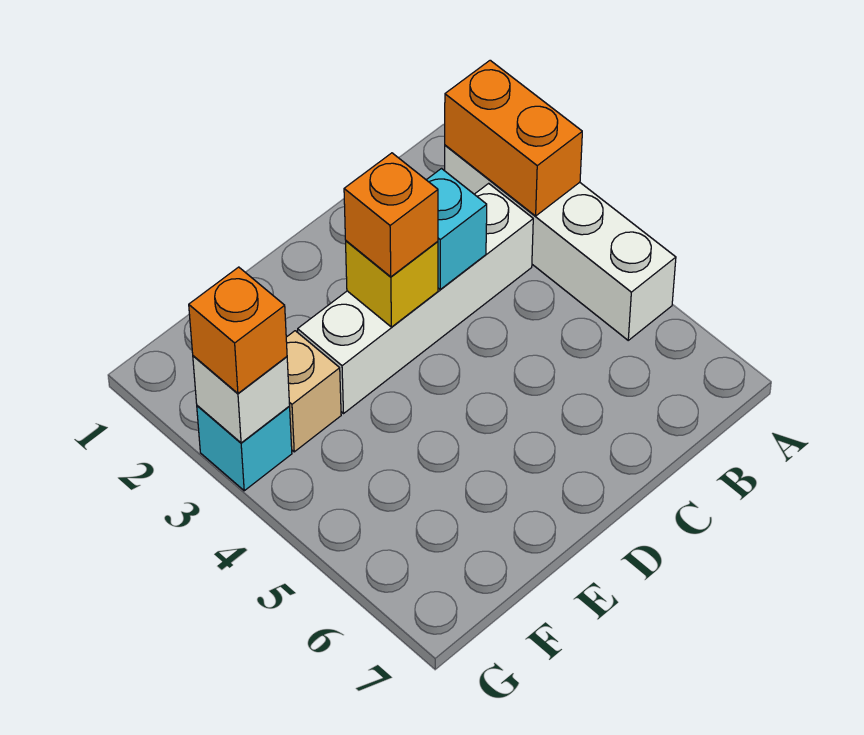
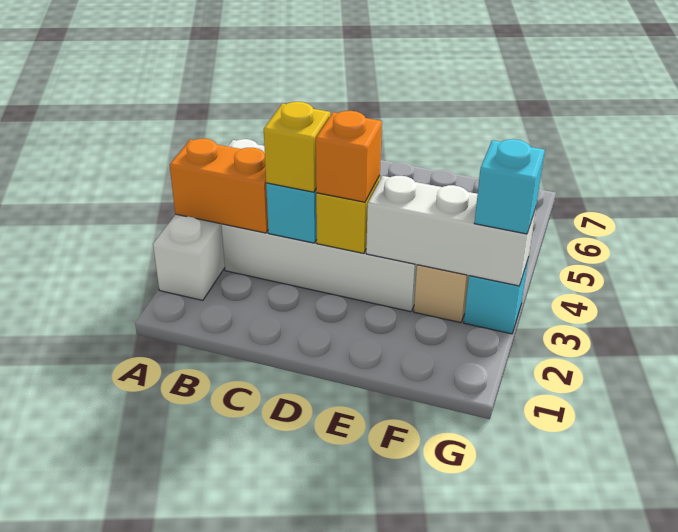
orange brick A2:A3 level 2 -> orange brick A3:B3 level 2
none -> yellow brick C3 level 3
white brick G3 level 2 -> white brick E3:G3 level 2
orange brick G3 level 3 -> cyan brick G3 level 3

